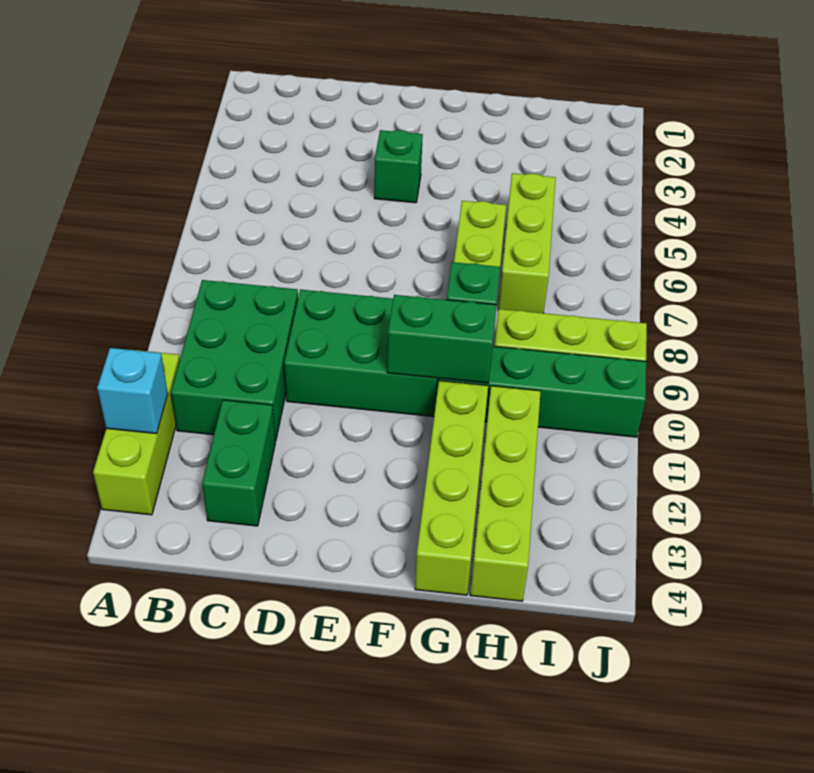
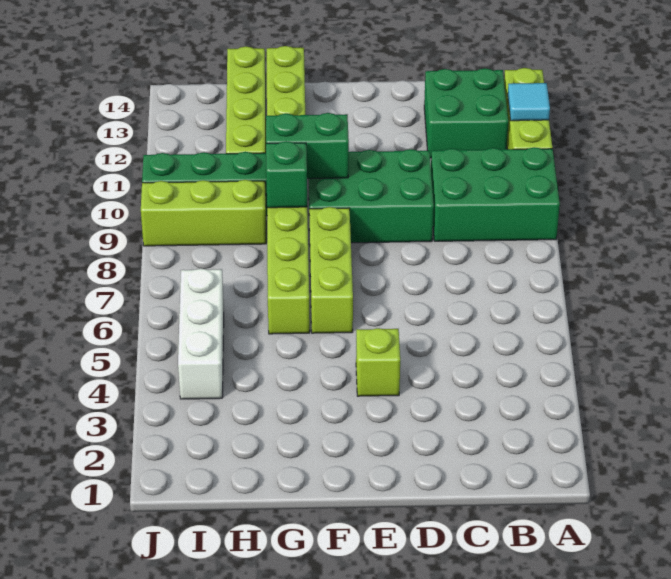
cyan brick A12 level 2 -> cyan tile A12 level 2
green brick B9:C11 level 1 -> green brick A9:C10 level 1
green brick C12:C13 level 1 -> green brick B12:C13 level 1
green brick E4 level 1 -> lime brick E4 level 1
lime brick H5:H7 level 1 -> lime brick F6:F8 level 1
none -> white brick I4:I6 level 1

